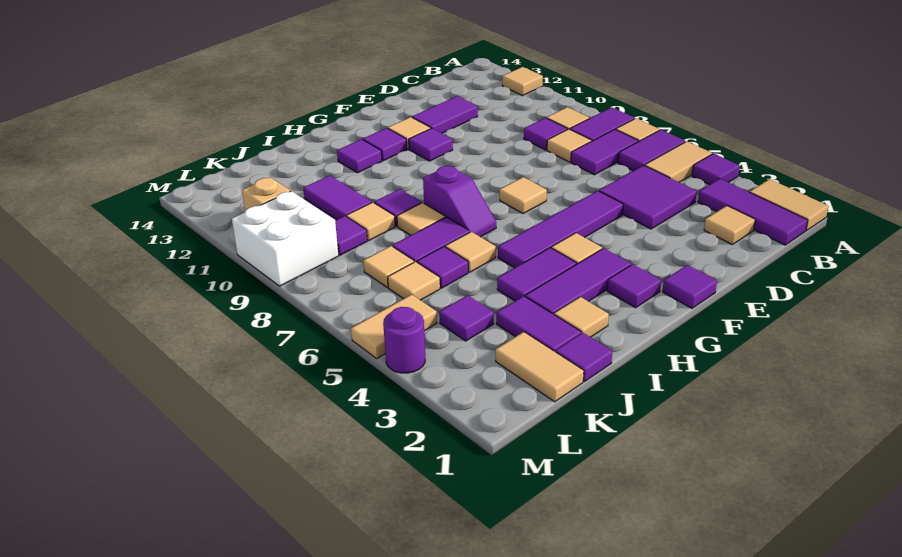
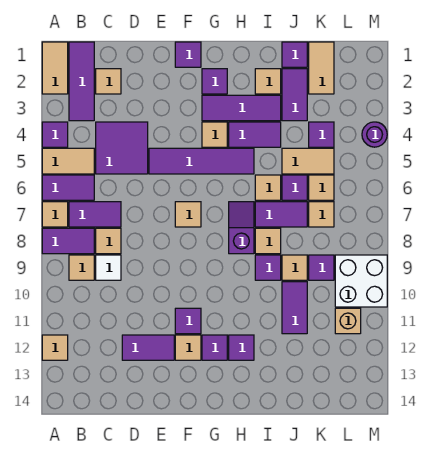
purple tile C9 level 1 -> white tile C9 level 1
tan tile L5:M5 level 1 -> tan tile J5:K5 level 1

